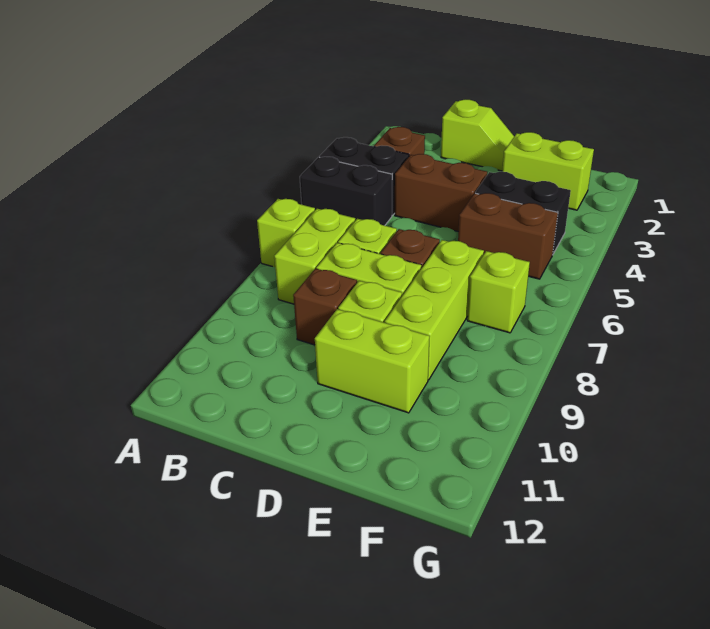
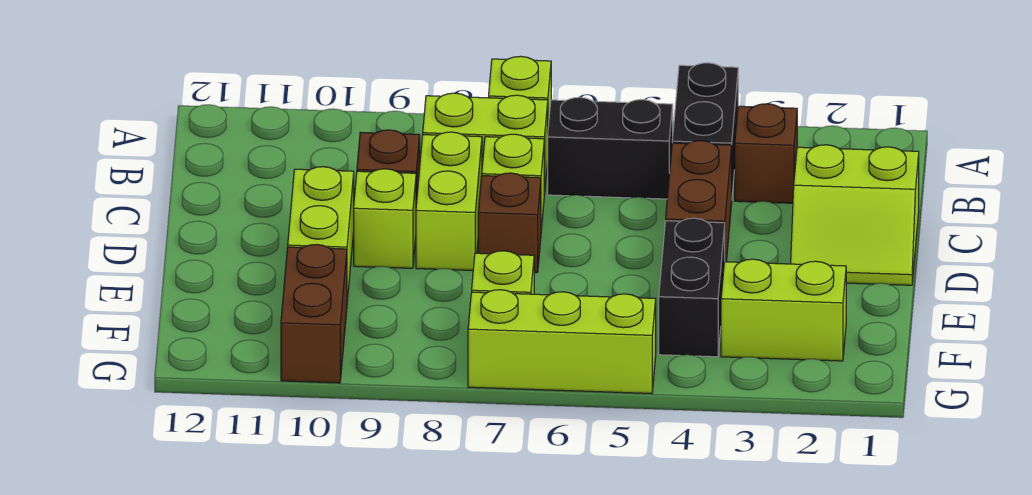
black brick A5:B5 level 1 -> black brick B5:B6 level 1
lime slope C1:D1 level 1 top C -> lime slope C1:D2 level 1 top C
lime brick E2:F2 level 1 -> lime brick F2:F3 level 1
brown brick E5:F5 level 1 -> brown brick F10:G10 level 1
lime brick E7:E9 level 1 -> lime brick G5:G7 level 1

